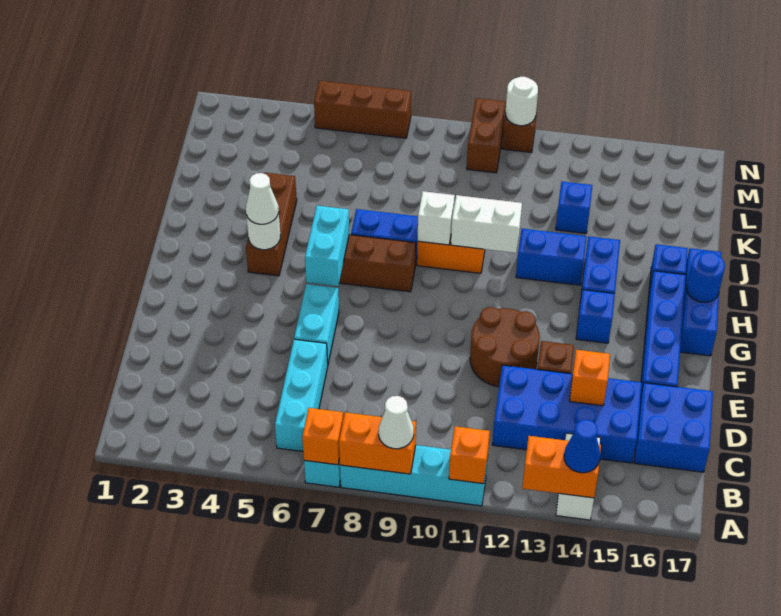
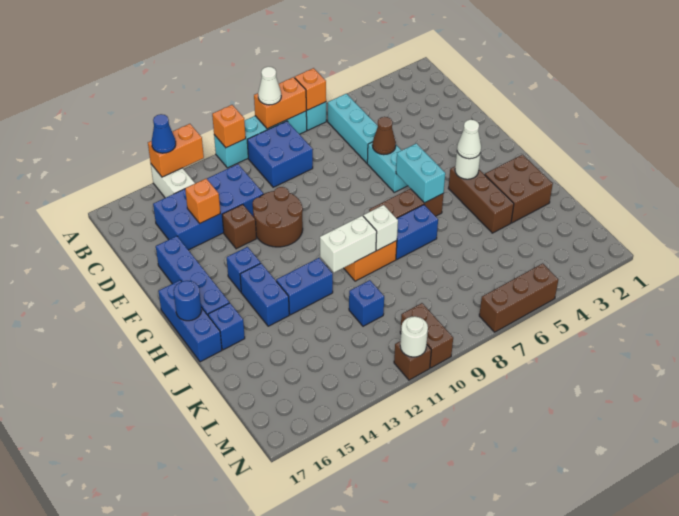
blue brick C16:D17 level 1 -> blue brick B9:C10 level 1
none -> brown cone E6 level 2
none -> brown brick I2:J3 level 1
blue brick K13 level 1 -> blue brick K11 level 1

